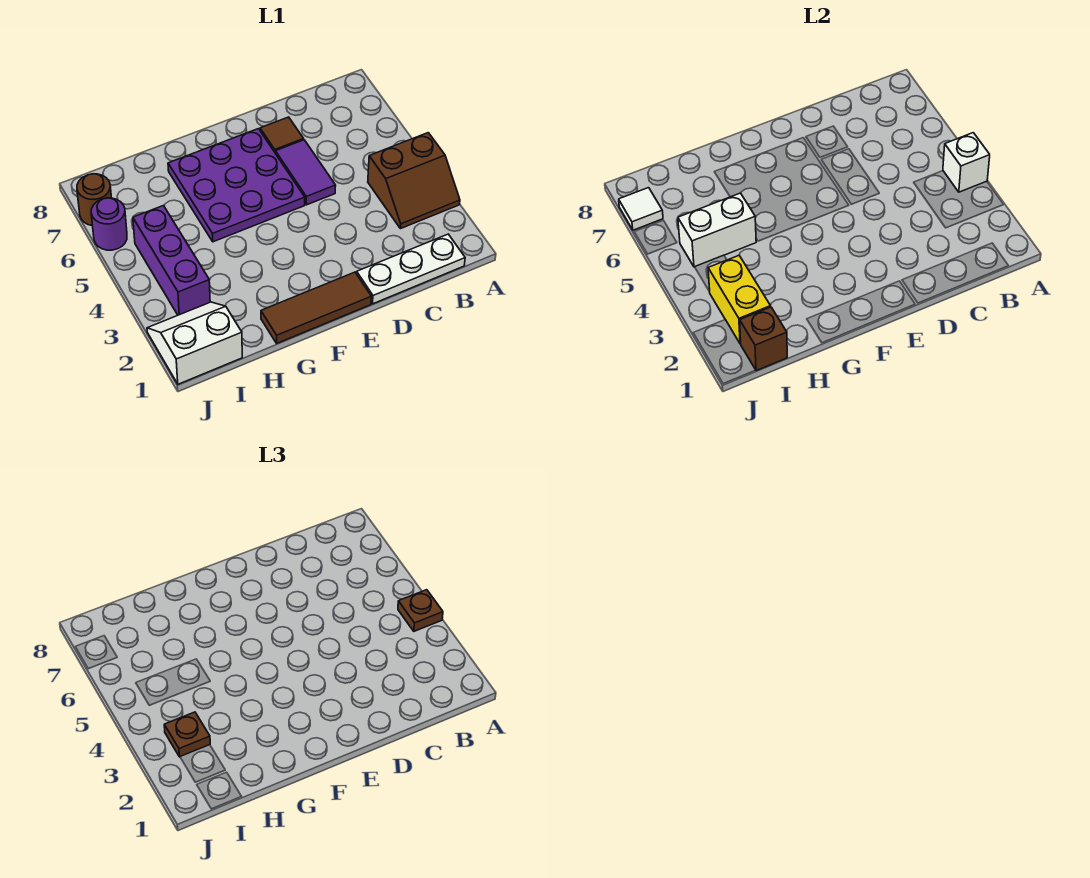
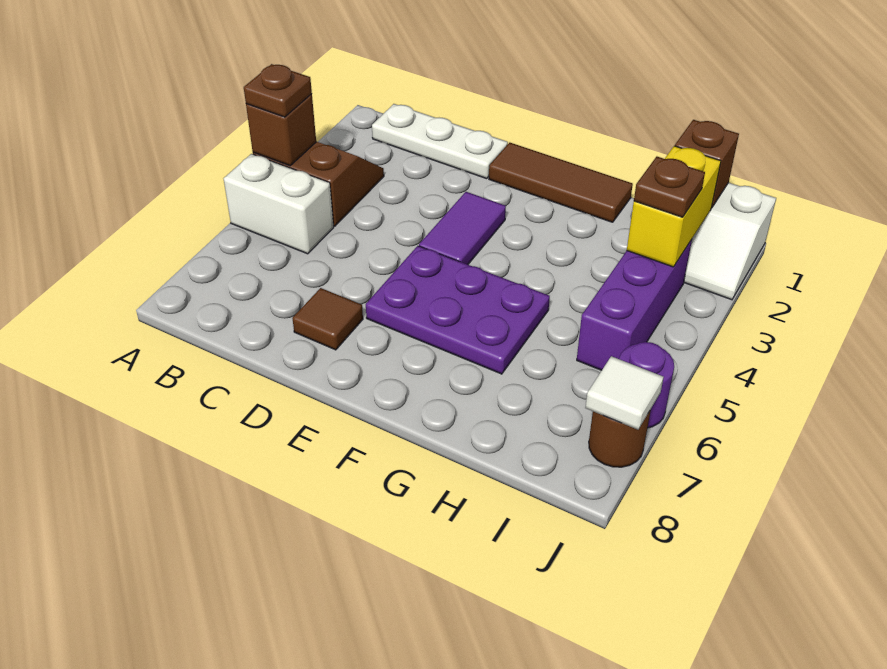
white brick A4 level 2 -> brown brick A4 level 2
purple tile D5:D6 level 1 -> purple tile E3:E4 level 1
purple plate E5:G7 level 1 -> purple plate E5:G6 level 1
white brick H5:I5 level 2 -> white brick A5:B5 level 1

